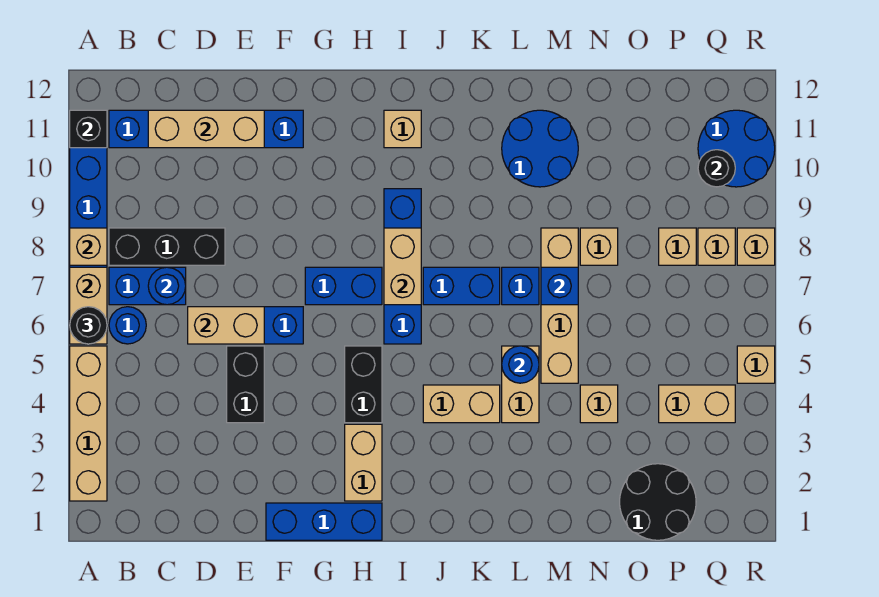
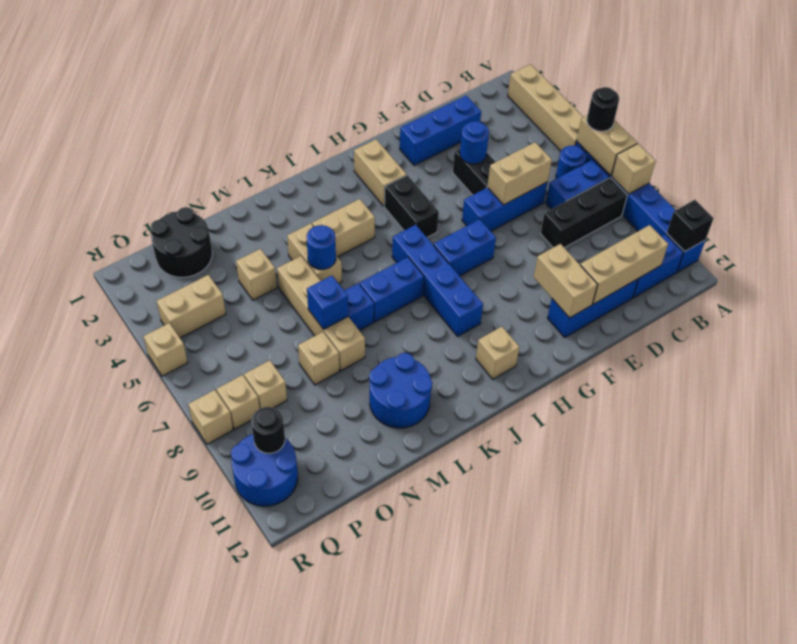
blue round brick C7 level 2 -> blue round brick E4 level 2
blue brick F1:H1 level 1 -> blue brick D2:F2 level 1
tan brick I7:I8 level 2 -> tan brick F10:F11 level 2

